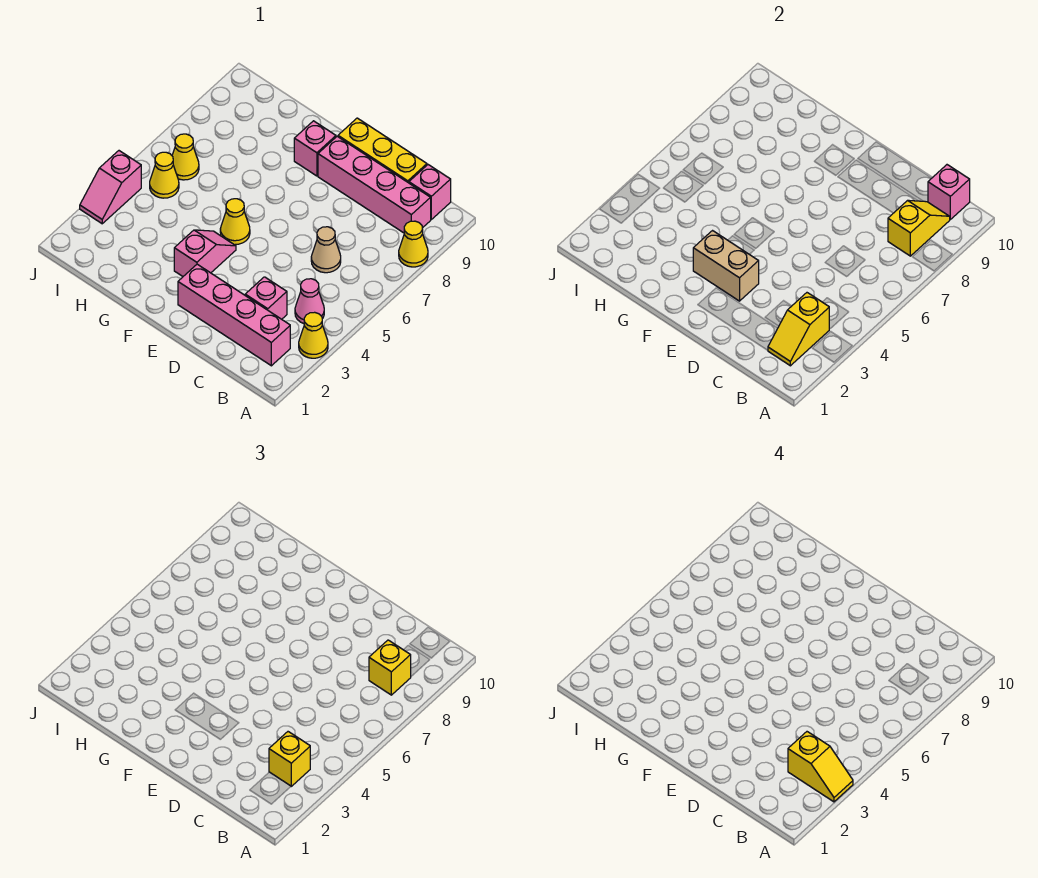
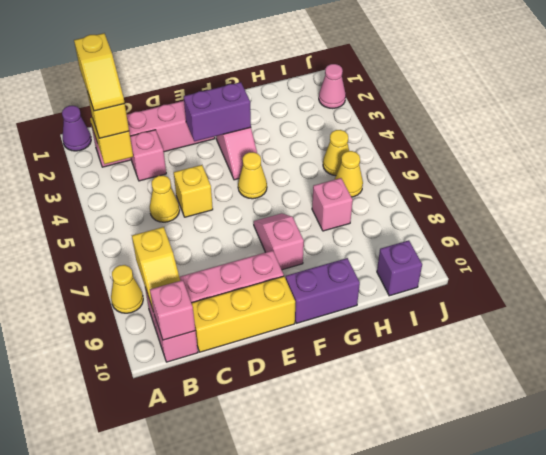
none -> purple cone A1 level 1
yellow cone A3 level 1 -> yellow cone C5 level 1
yellow slope A3:B3 level 4 top B -> yellow slope B2:B3 level 4 top 2
pink cone B4 level 1 -> pink cone J2 level 1
yellow brick B8 level 3 -> yellow brick D5 level 1
tan cone C6 level 1 -> none
tan brick E3:F3 level 2 -> purple brick E3:F3 level 2
pink brick F9 level 1 -> pink brick H7 level 1
none -> purple brick F10:G10 level 1
none -> purple brick I10 level 1
pink slope J3:J4 level 1 top 4 -> pink slope F7:F8 level 1 top 8

